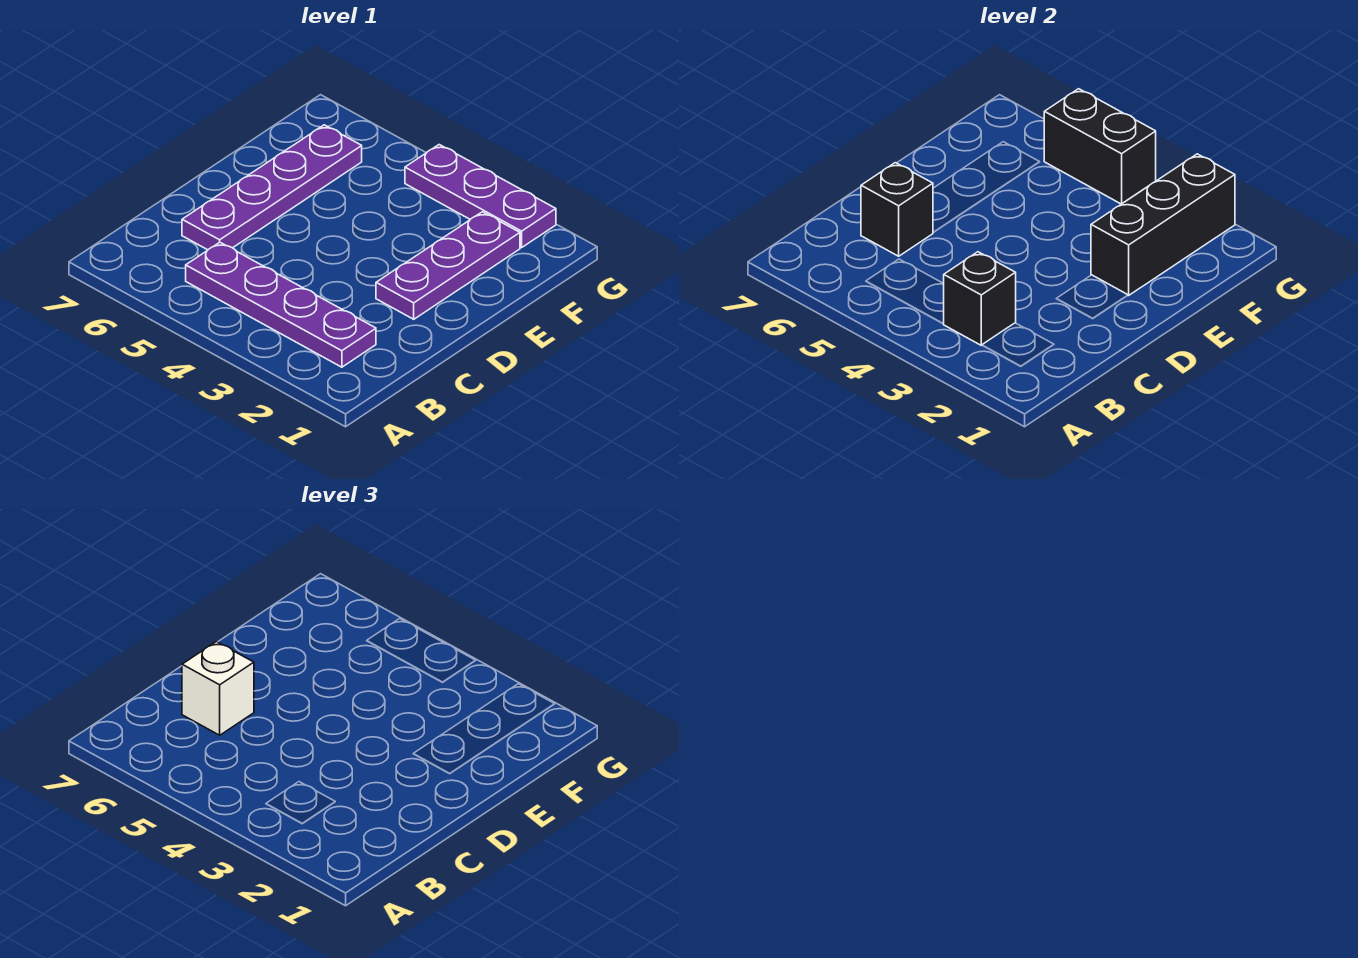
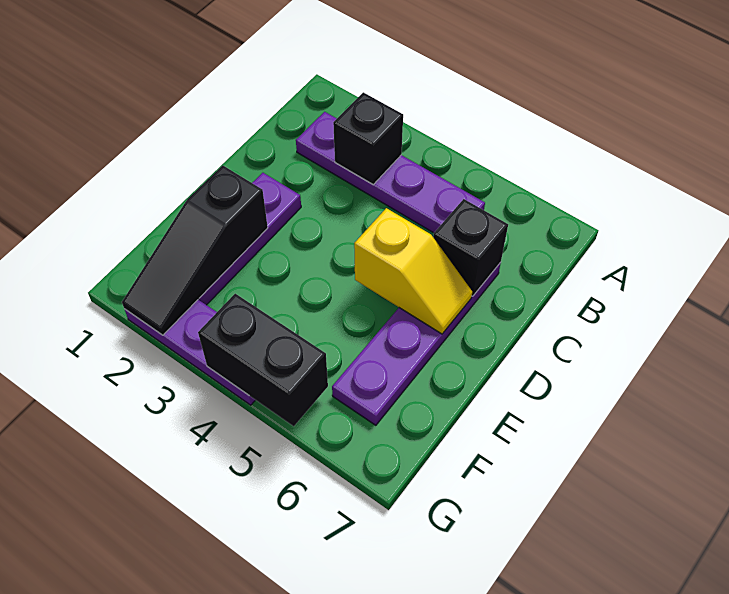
white brick C6 level 3 -> none
none -> yellow slope D5:D6 level 2 top 5
black brick E2:G2 level 2 -> black slope E2:G2 level 2 top E

